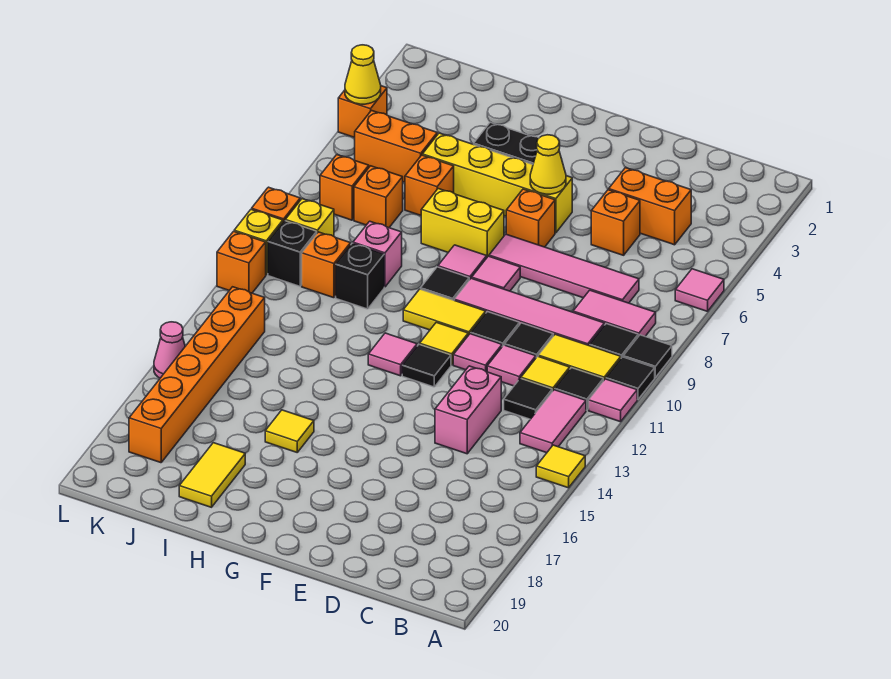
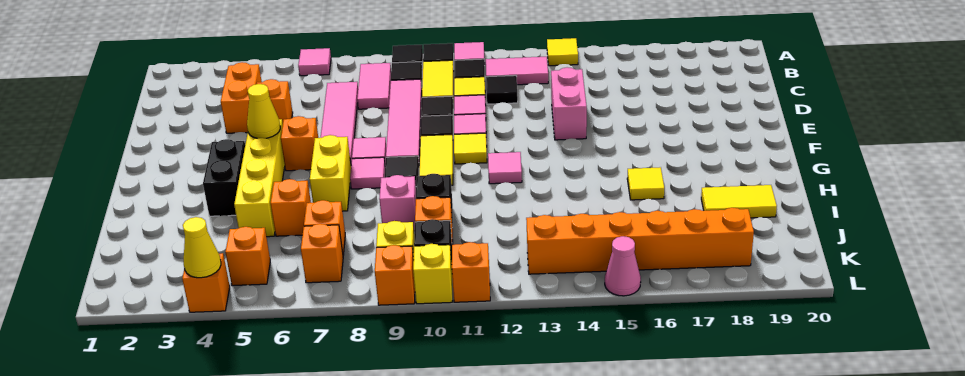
pink brick D13:D14 level 1 -> pink brick D14:E14 level 1
black tile F12 level 1 -> none
orange brick J5:K5 level 1 -> orange brick K5 level 1

